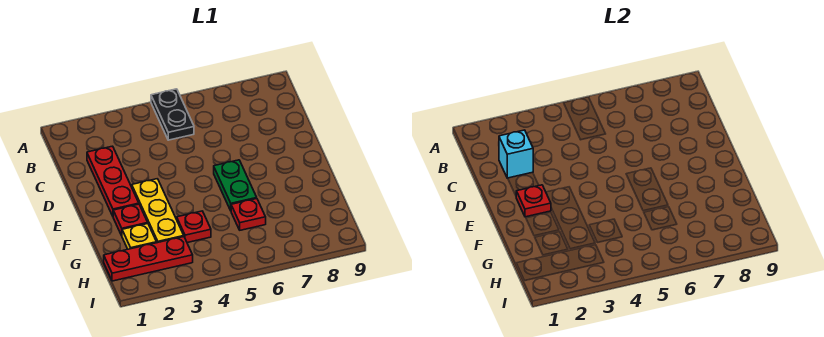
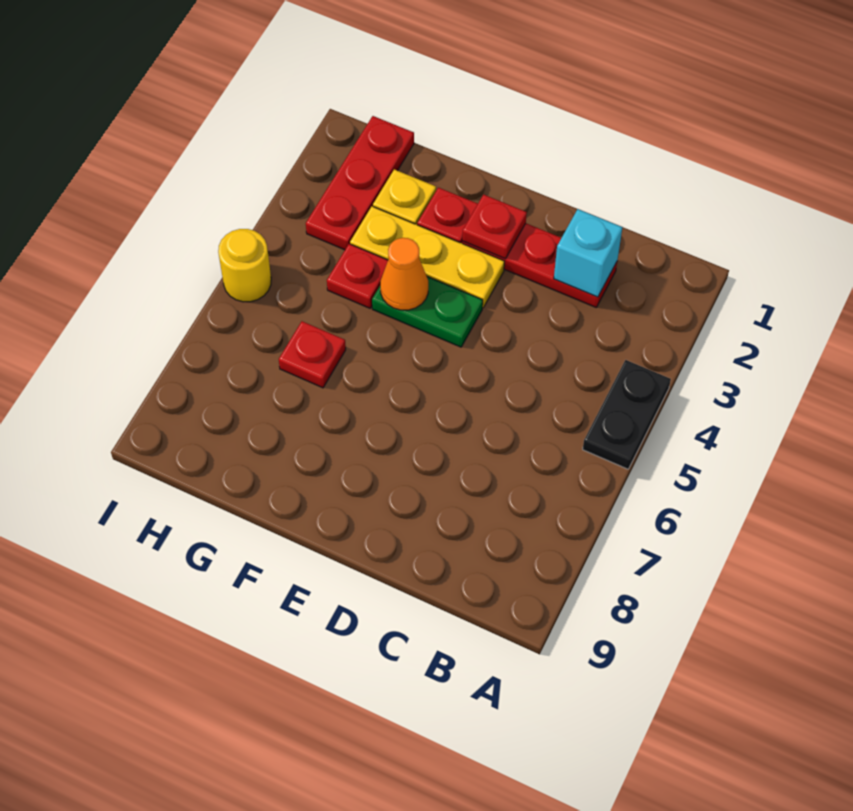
black plate A5:B5 level 1 -> black plate A4:A5 level 1
green plate E6:F6 level 1 -> green plate E4:F4 level 1
none -> orange cone F4 level 2
none -> yellow round brick I5 level 1

